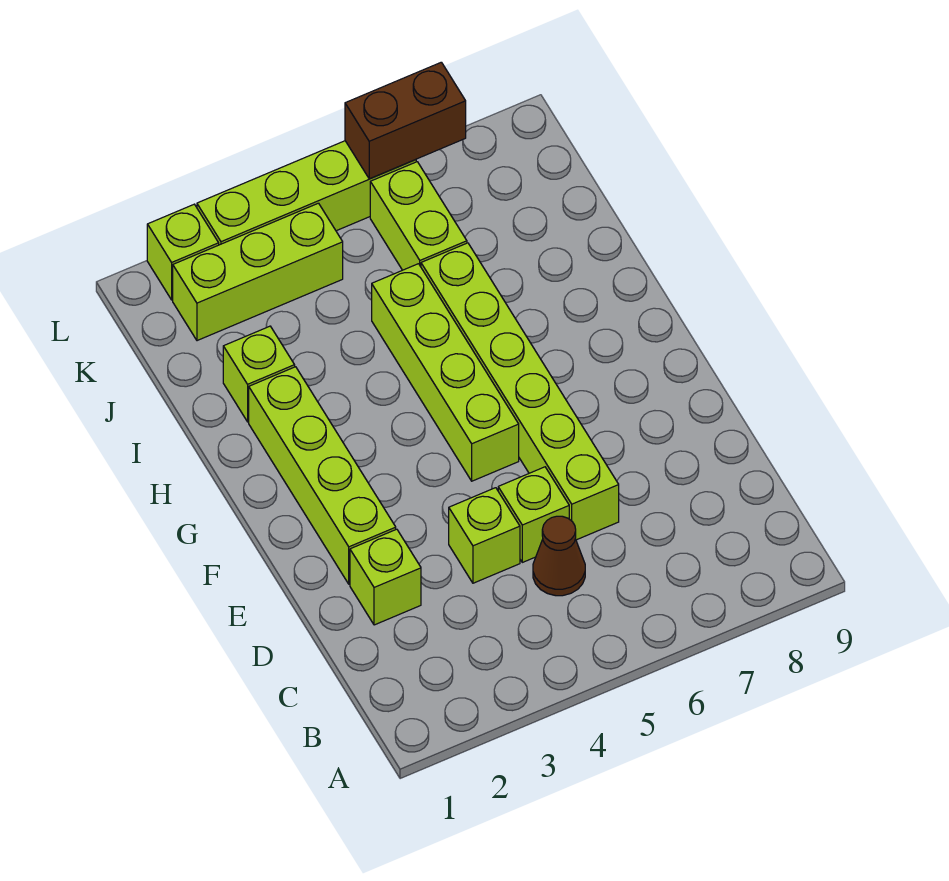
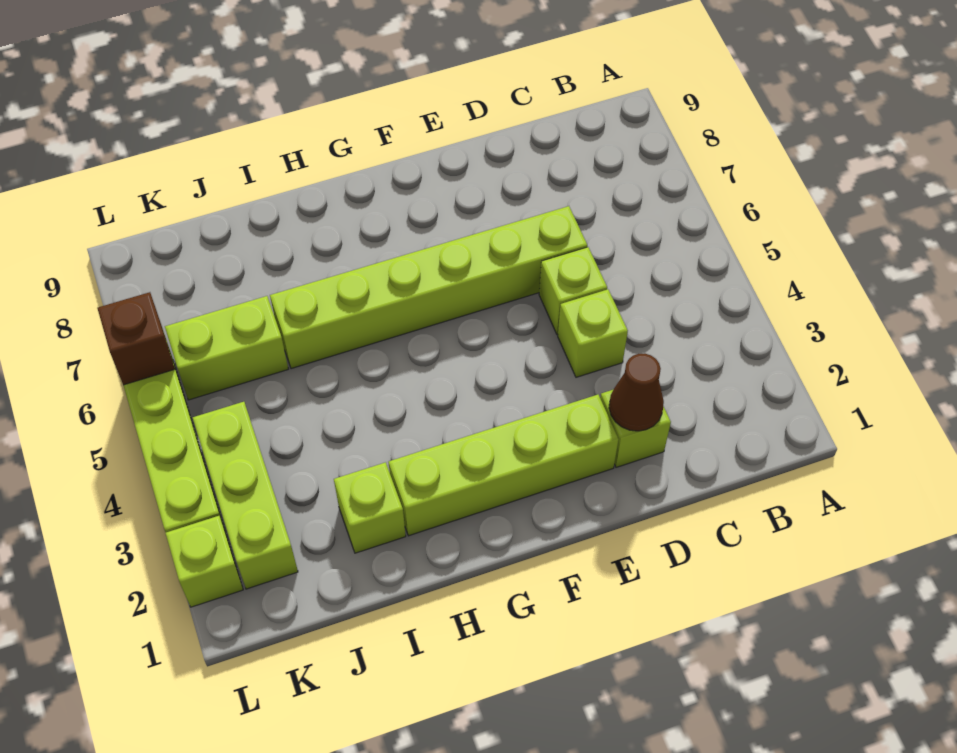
brown cone C5 level 1 -> brown cone D2 level 2
lime brick F5:I5 level 1 -> none
brown brick L6:L7 level 2 -> brown brick L6 level 2

